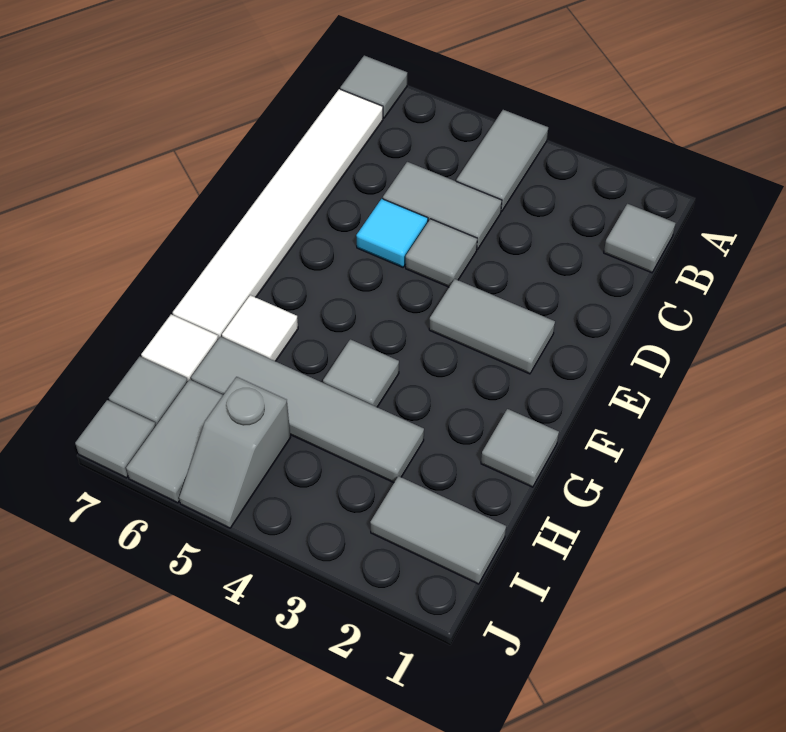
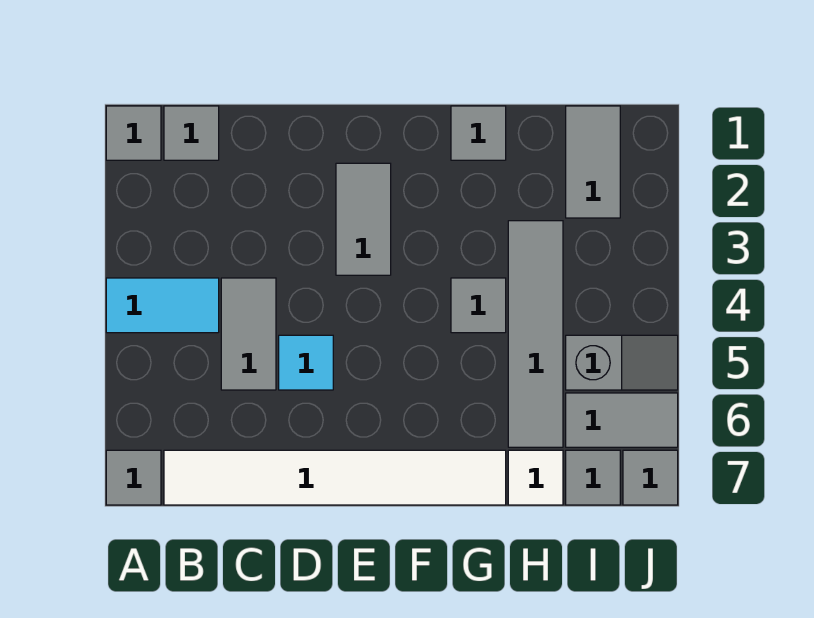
grey tile A4:B4 level 1 -> cyan tile A4:B4 level 1
grey tile D4 level 1 -> grey tile A1 level 1
white tile G6 level 1 -> none

